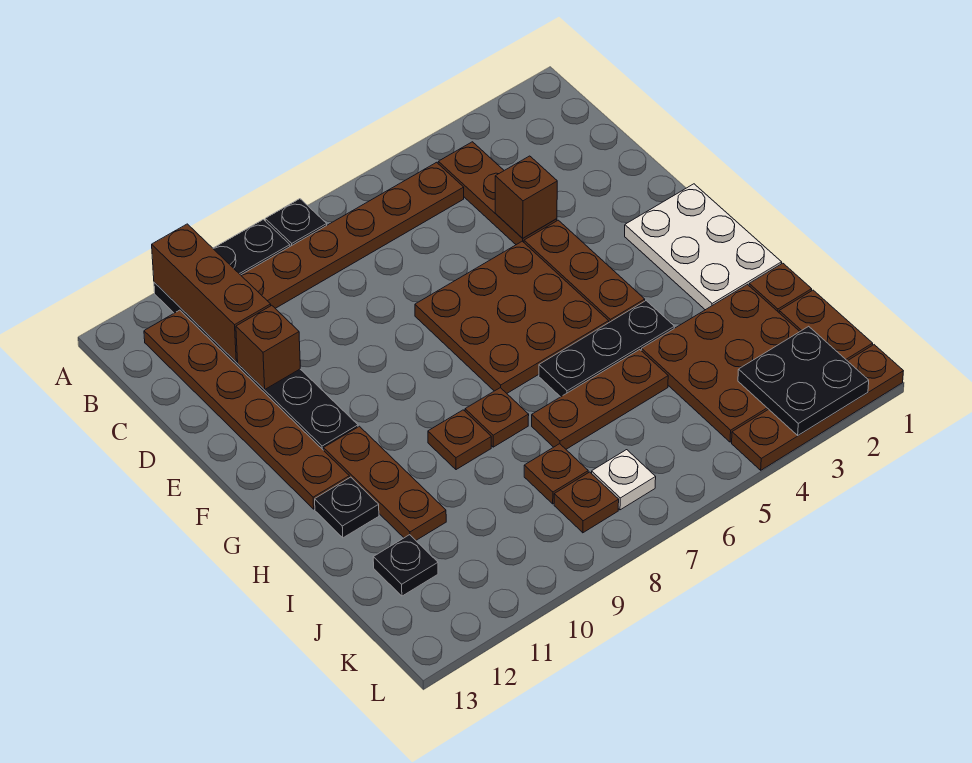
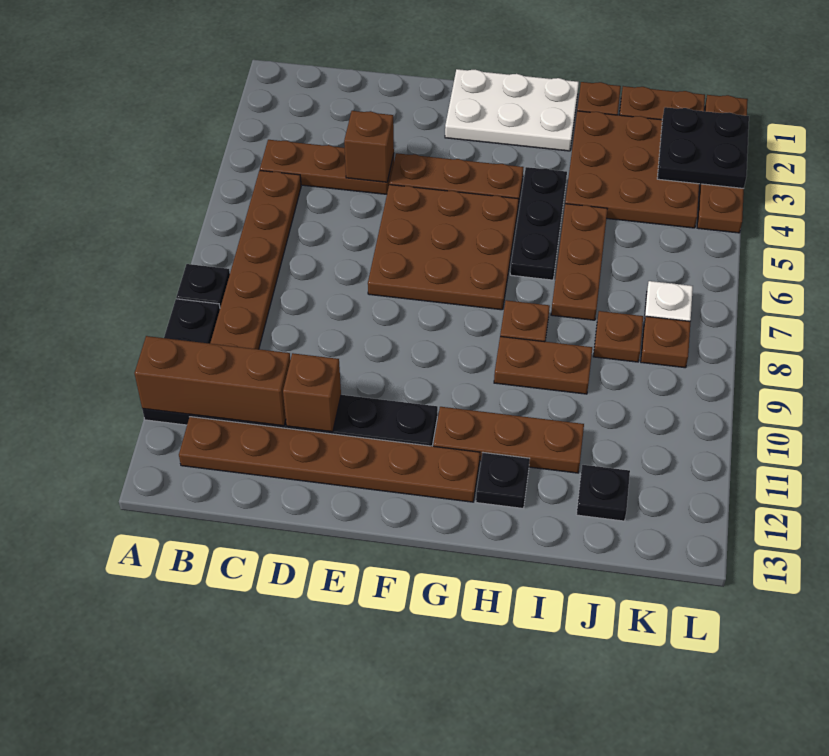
brown plate H9 level 1 -> brown plate H9:I9 level 1

